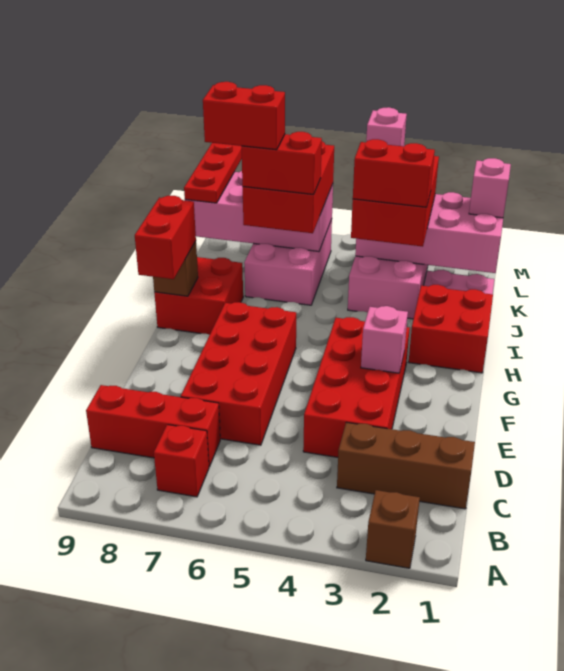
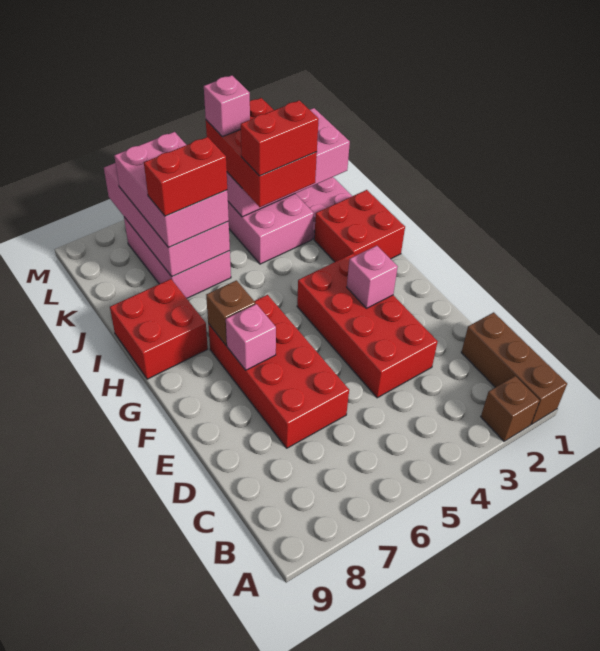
red brick B7 level 1 -> none
brown brick C1:C3 level 1 -> brown brick A1:C1 level 1
red brick C7:C9 level 1 -> none
red brick G9:H9 level 3 -> none
brown brick H9 level 2 -> brown brick G7 level 2
red brick J6:L7 level 3 -> pink brick J6:L7 level 3
red brick J7:J8 level 5 -> none
pink brick K6:L9 level 2 -> pink brick J6:M7 level 2
red plate K9:M9 level 3 -> none
pink brick L1 level 3 -> pink brick F7 level 2

